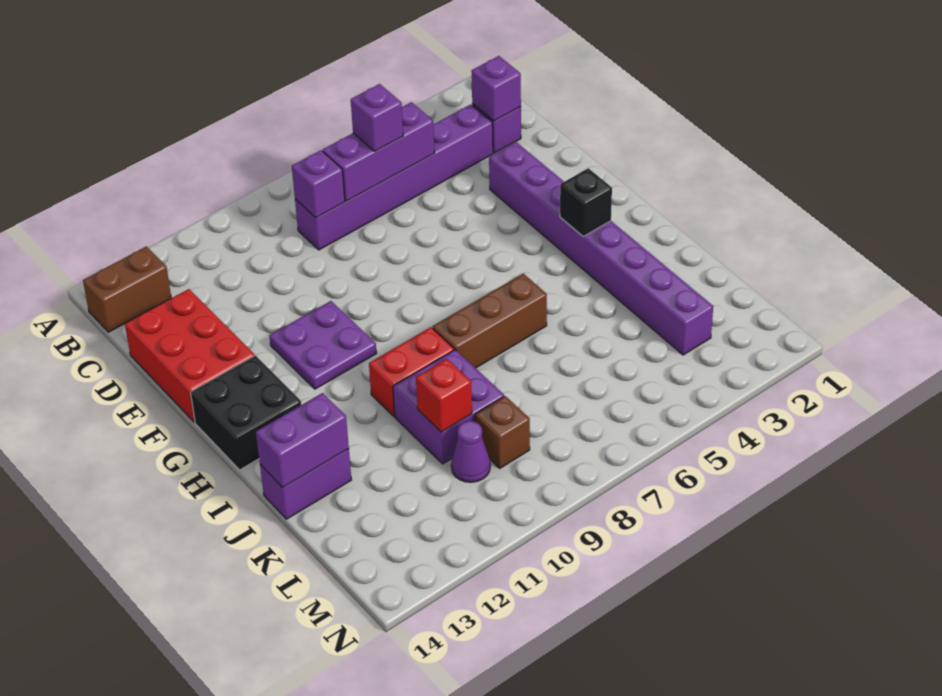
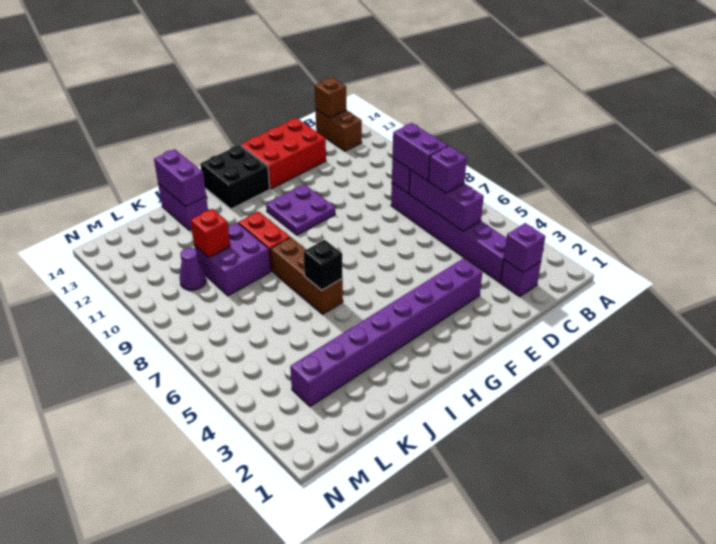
none -> purple brick C7:C8 level 3
black brick H3 level 2 -> black brick I6 level 2
brown brick L9 level 1 -> brown brick B14 level 2

